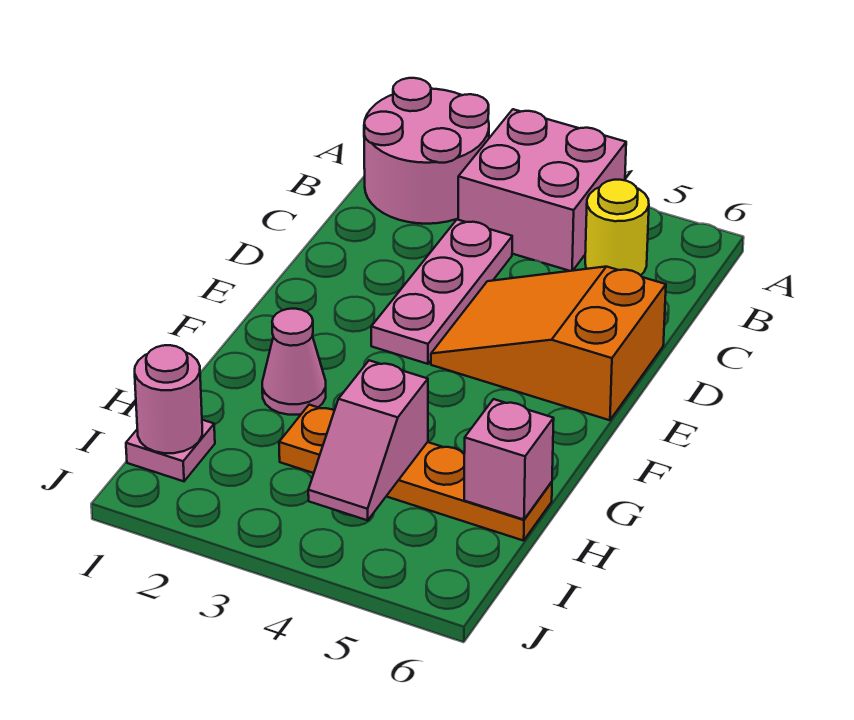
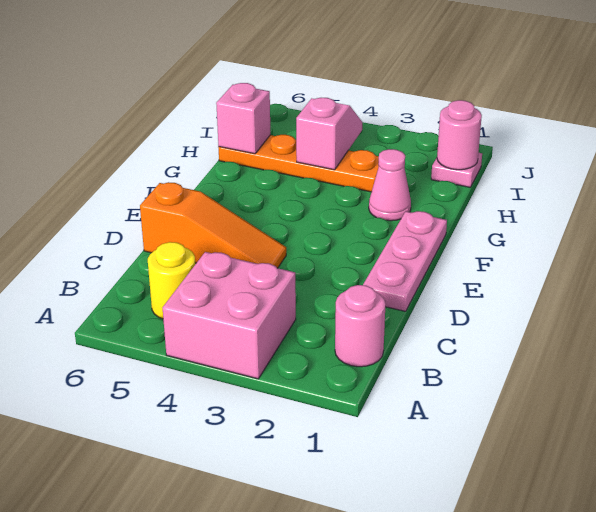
pink round brick A1:B2 level 1 -> pink round brick B1 level 1
pink plate C3:E3 level 1 -> pink plate D1:F1 level 1
orange slope D4:E6 level 1 top 6 -> orange slope D4:D6 level 1 top 6

